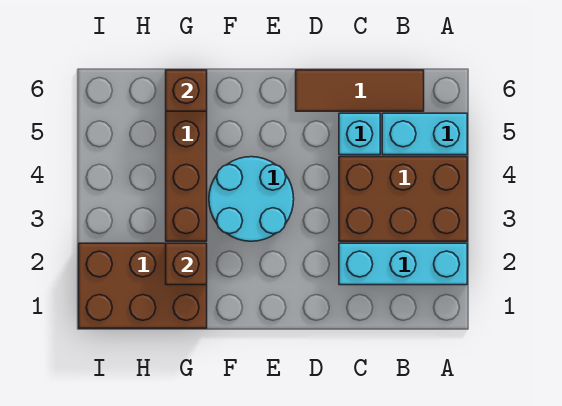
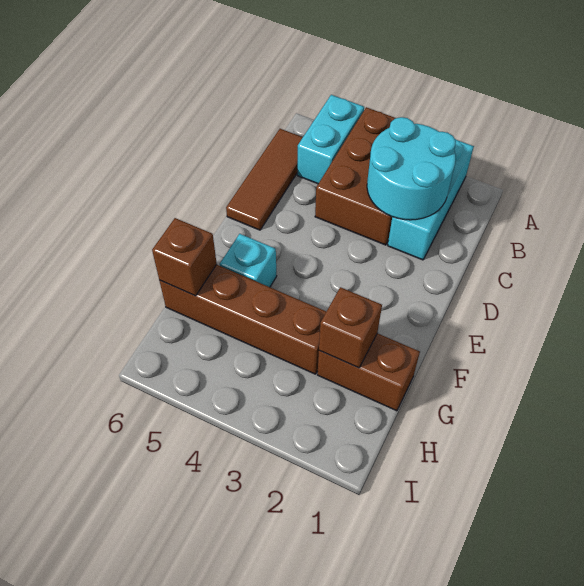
cyan brick C5 level 1 -> cyan brick F5 level 1
cyan round brick E3:F4 level 1 -> cyan round brick B2:C3 level 2
brown brick G1:I2 level 1 -> brown brick G1:G2 level 1

